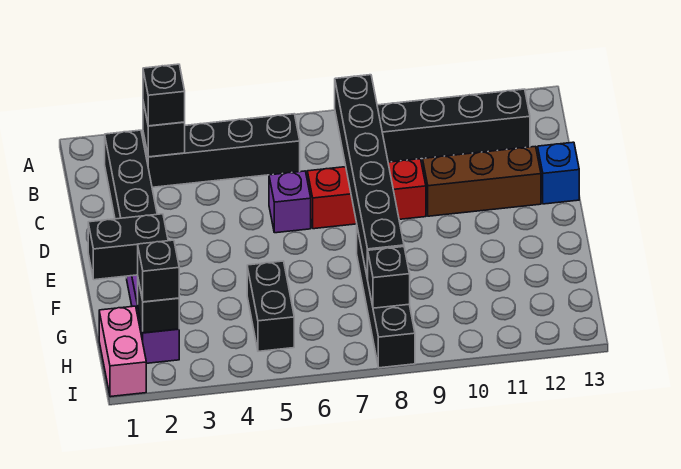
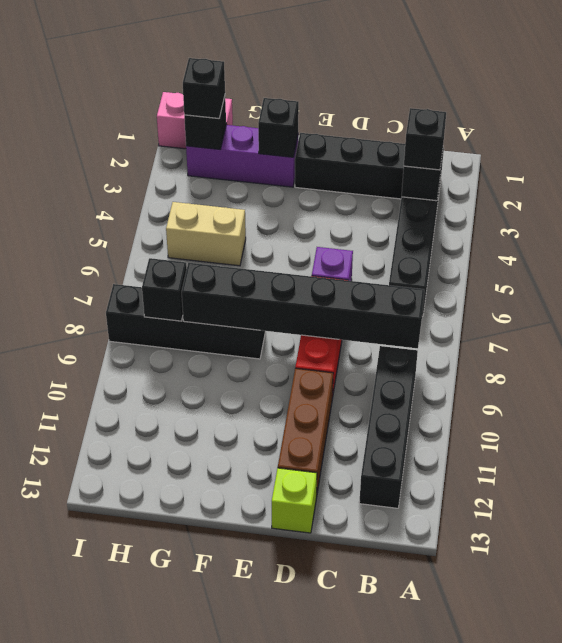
blue brick D13 level 1 -> lime brick D13 level 1
black brick F1:F2 level 2 -> black brick F2 level 2
black brick G5:H5 level 1 -> tan brick G5:H5 level 1

